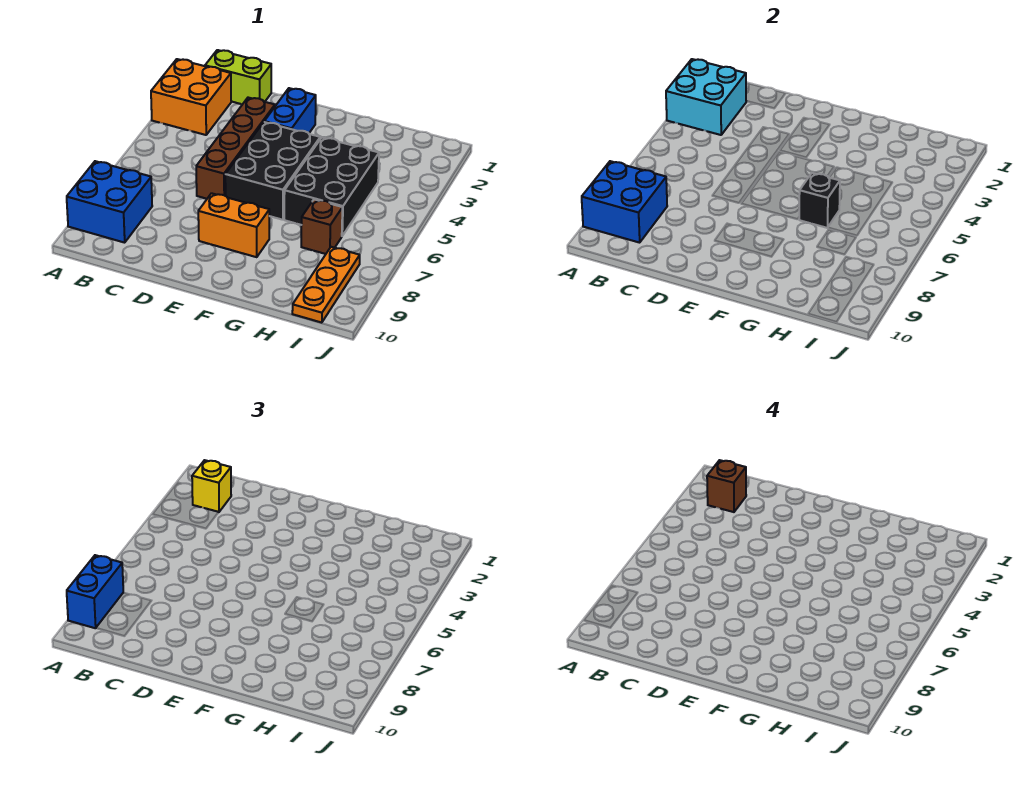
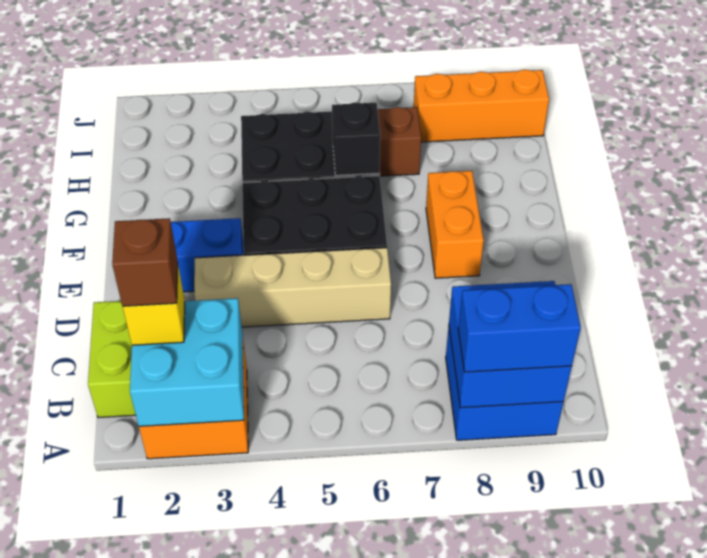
brown brick D3:D6 level 1 -> tan brick D3:D6 level 1
orange plate I8:I10 level 1 -> orange brick I8:I10 level 1

